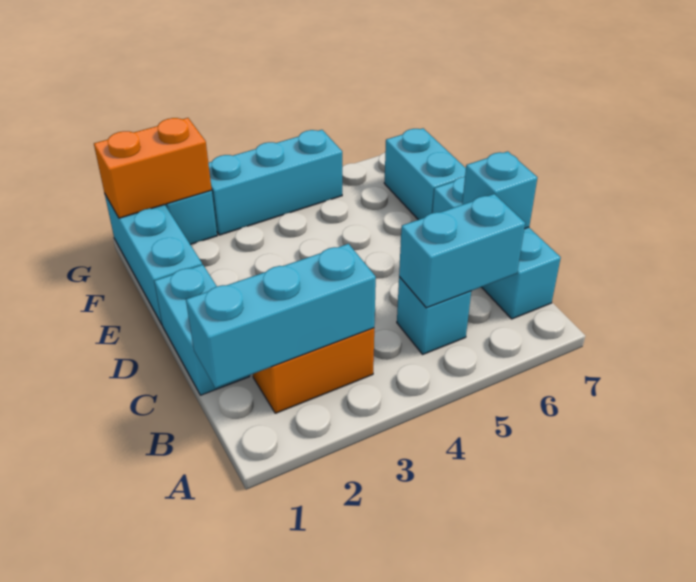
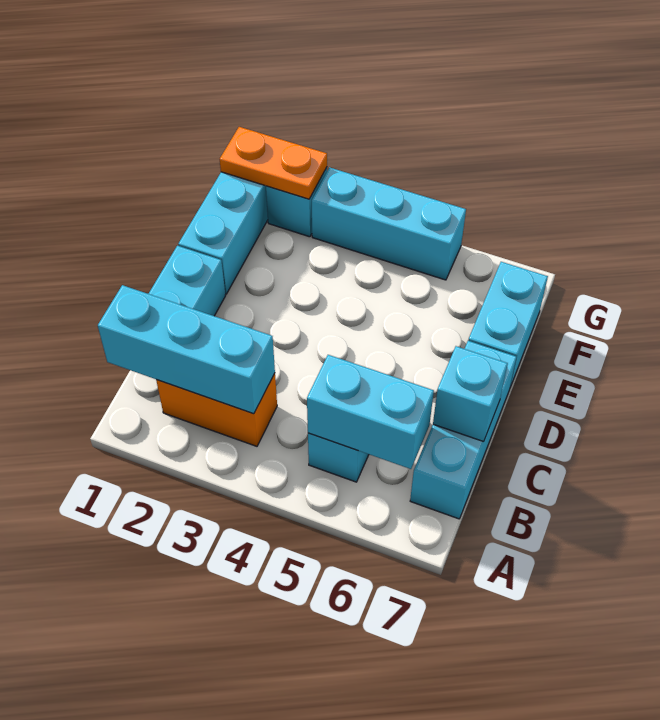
orange brick G1:G2 level 2 -> orange plate G1:G2 level 2

